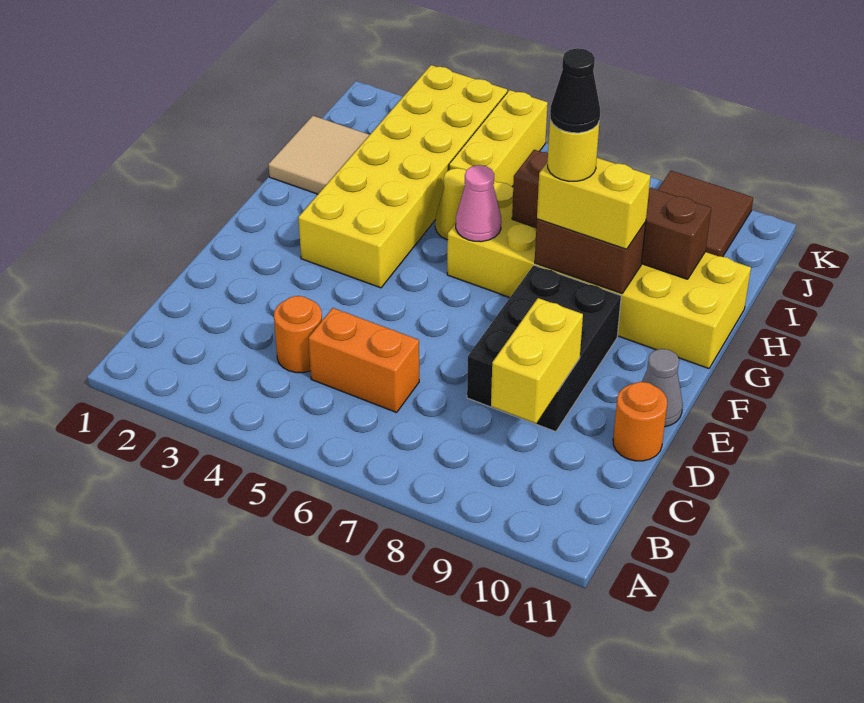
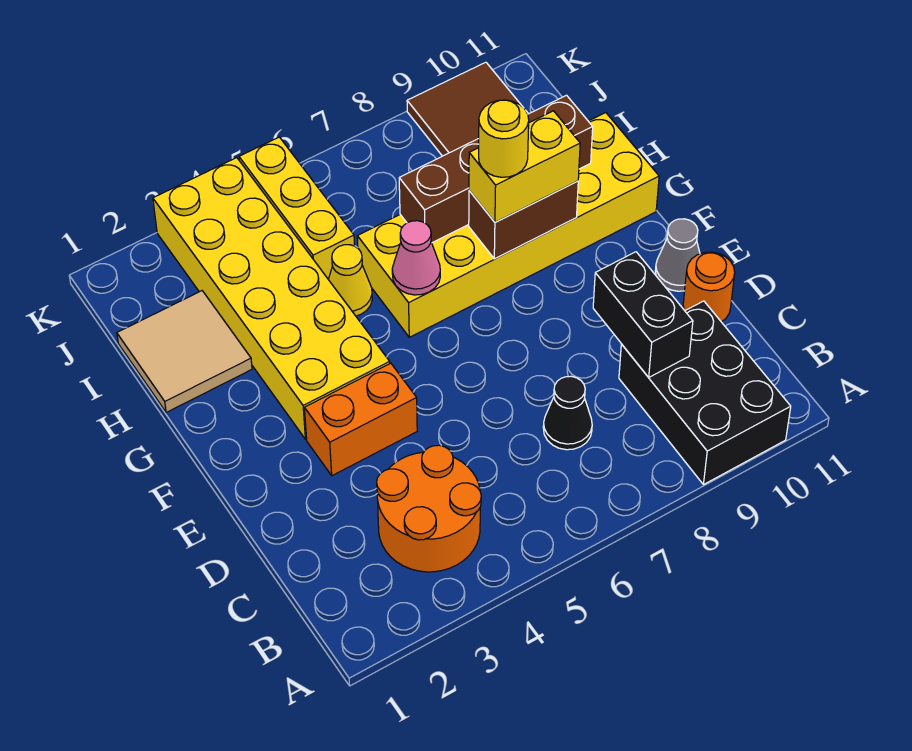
orange round brick C4 level 1 -> orange round brick B3:C4 level 1
orange brick C5:C6 level 1 -> orange brick E3:E4 level 1
yellow brick C9:D9 level 2 -> black brick C9:D9 level 2
black brick D8:F9 level 1 -> black brick A9:C10 level 1
black cone G8 level 5 -> black cone C7 level 1

